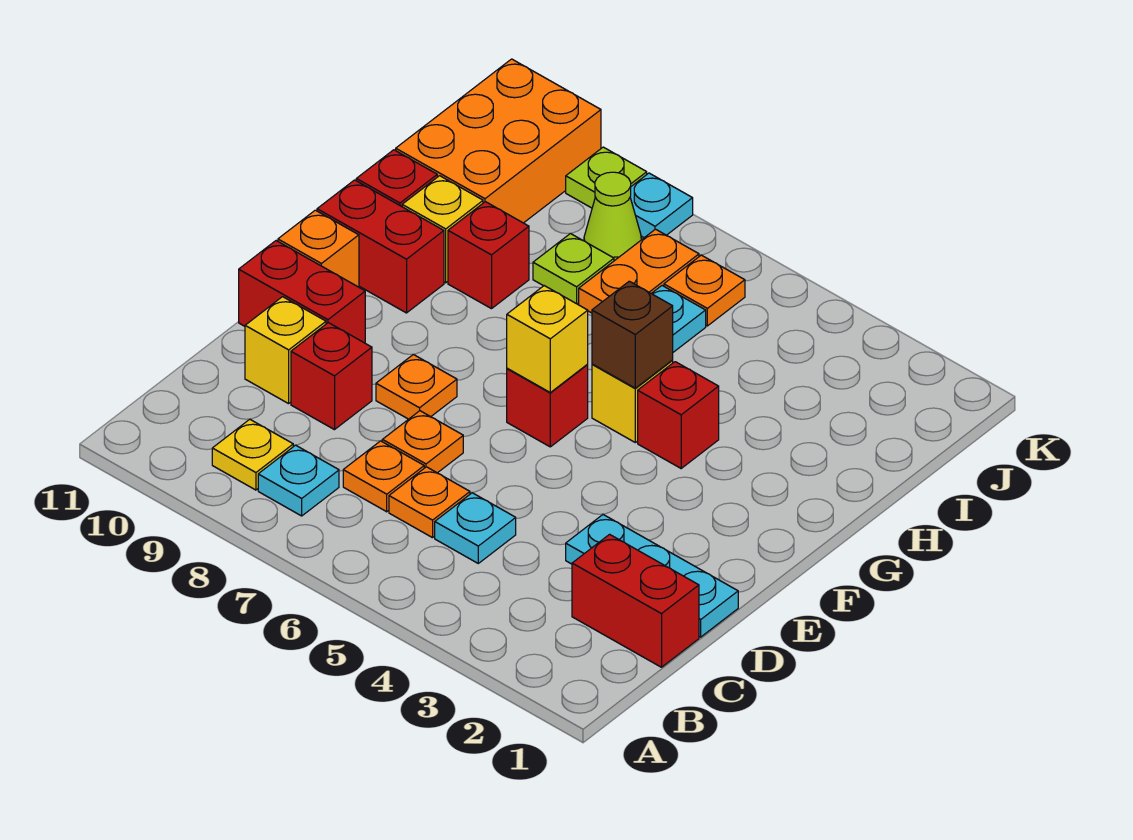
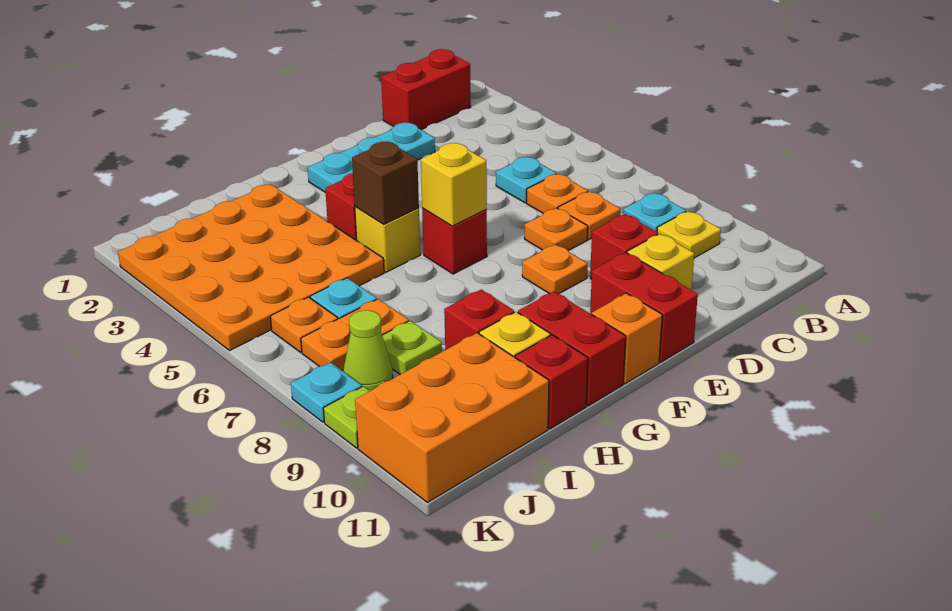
red brick C1:C2 level 1 -> red brick B1:C1 level 1
cyan plate D1:D3 level 1 -> cyan plate D2:F2 level 1
none -> orange plate H2:K5 level 1

